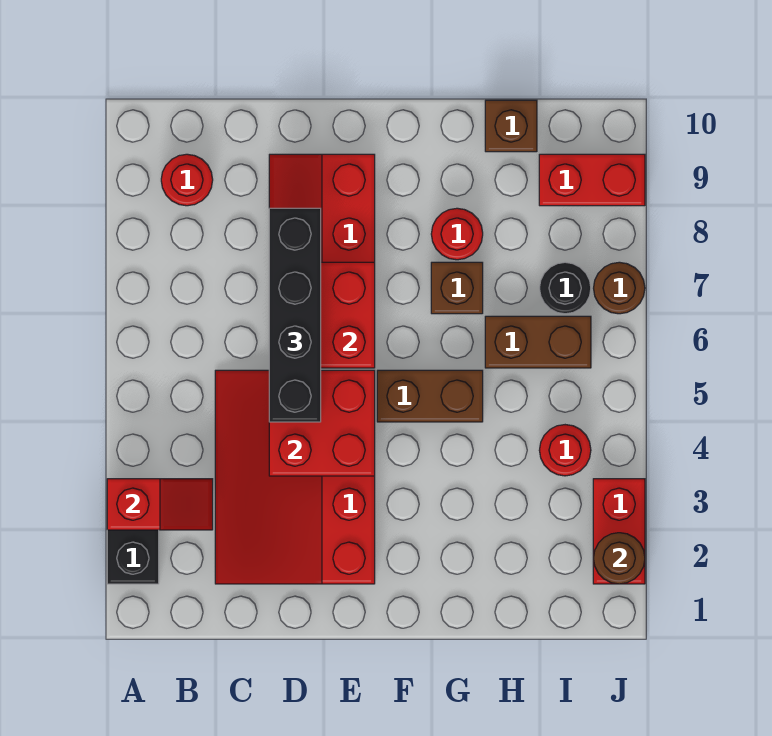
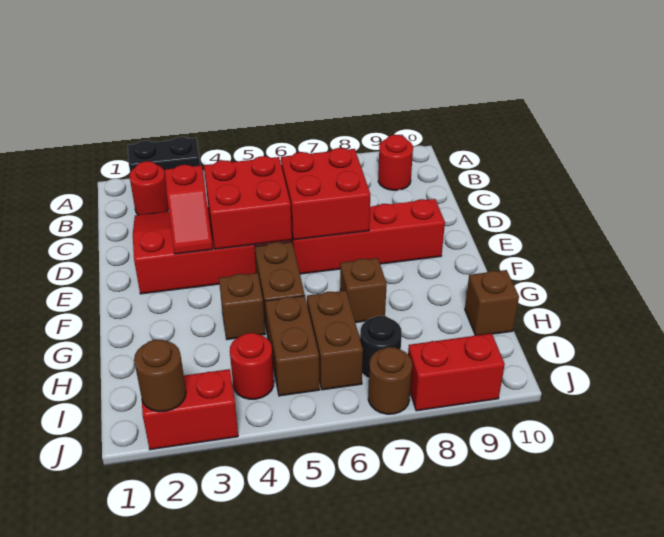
red slope A3:B3 level 2 top A -> red slope D3:E3 level 2 top D
black brick D5:D8 level 3 -> none
none -> brown brick G4 level 1
red round brick G8 level 1 -> red round brick B2 level 1
none -> brown brick H5:I5 level 1
red brick I9:J9 level 1 -> red brick J8:J9 level 1

